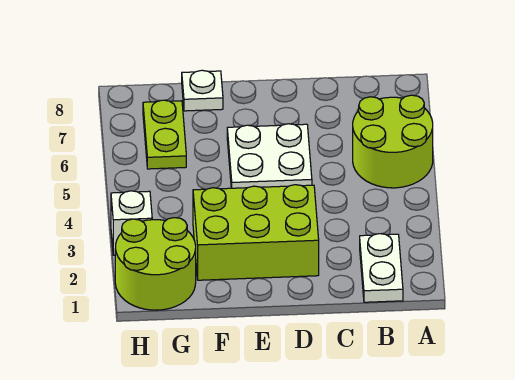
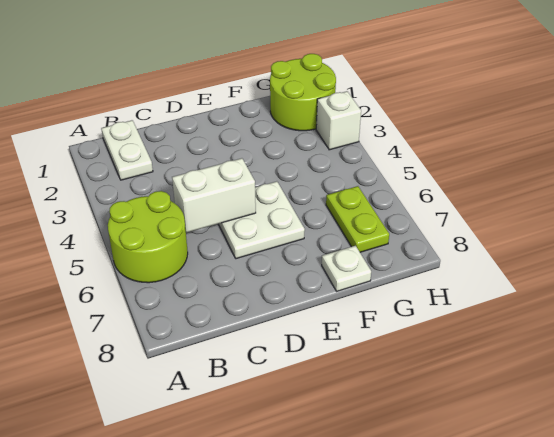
none -> white brick C5:D5 level 2
lime brick D2:F3 level 1 -> none

